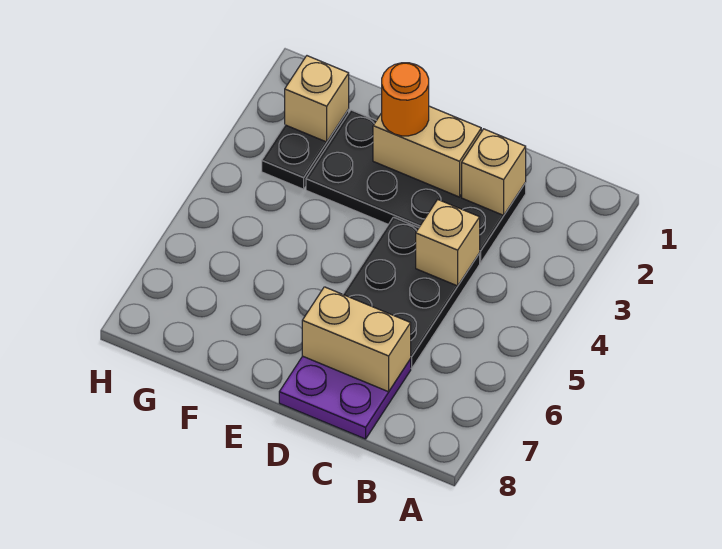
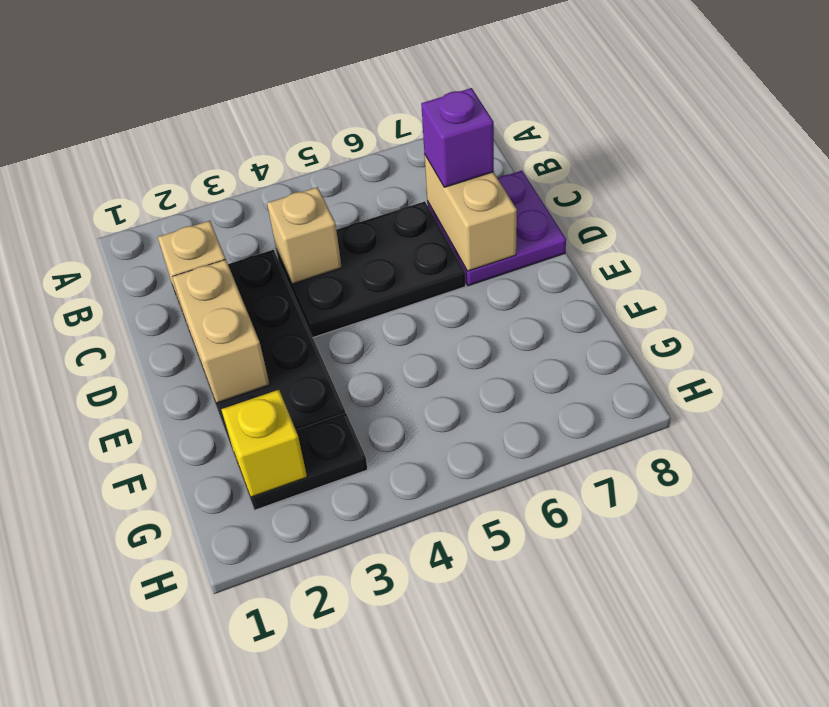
none -> purple brick C7 level 3
orange round brick E2 level 3 -> none
tan brick G2 level 2 -> yellow brick G2 level 2

